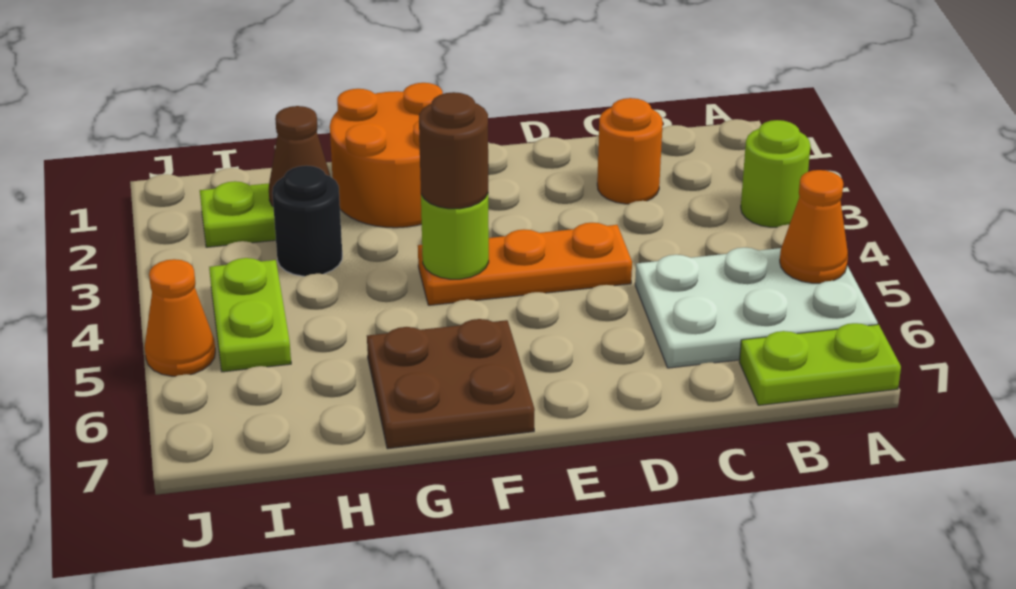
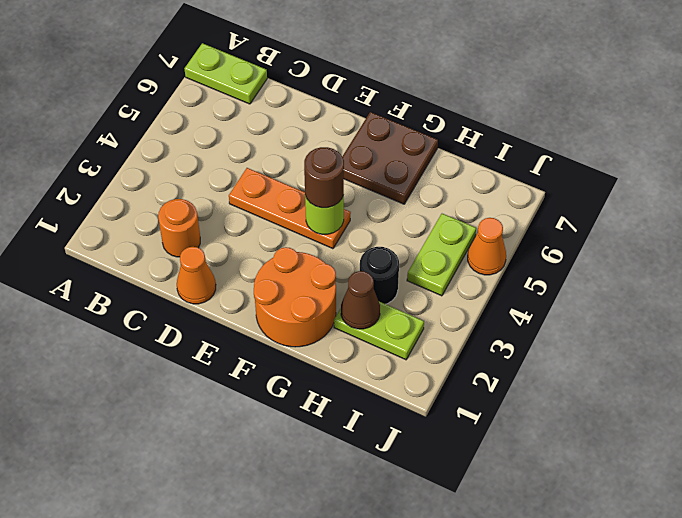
lime round brick A3 level 1 -> none
white plate A5:C6 level 1 -> none
orange cone A5 level 2 -> orange cone D1 level 1

